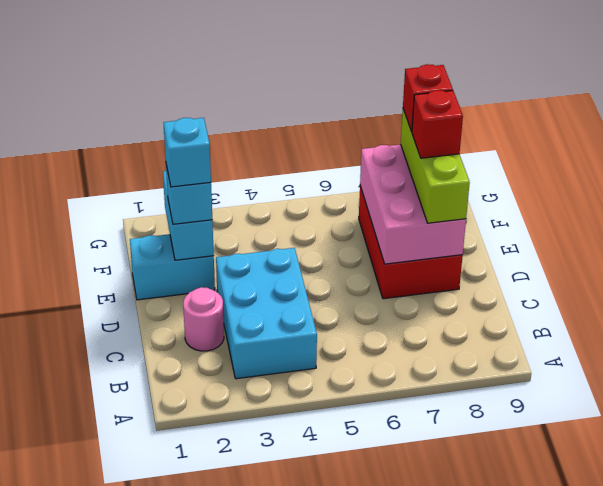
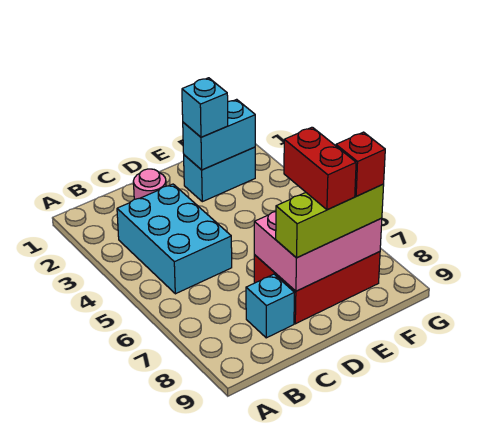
cyan brick B3:D4 level 1 -> cyan brick B3:C5 level 1
cyan brick E1:E2 level 1 -> cyan brick E2:F2 level 1
cyan brick E2 level 4 -> cyan brick C8 level 1
red brick E8 level 4 -> red brick E7:E8 level 4

